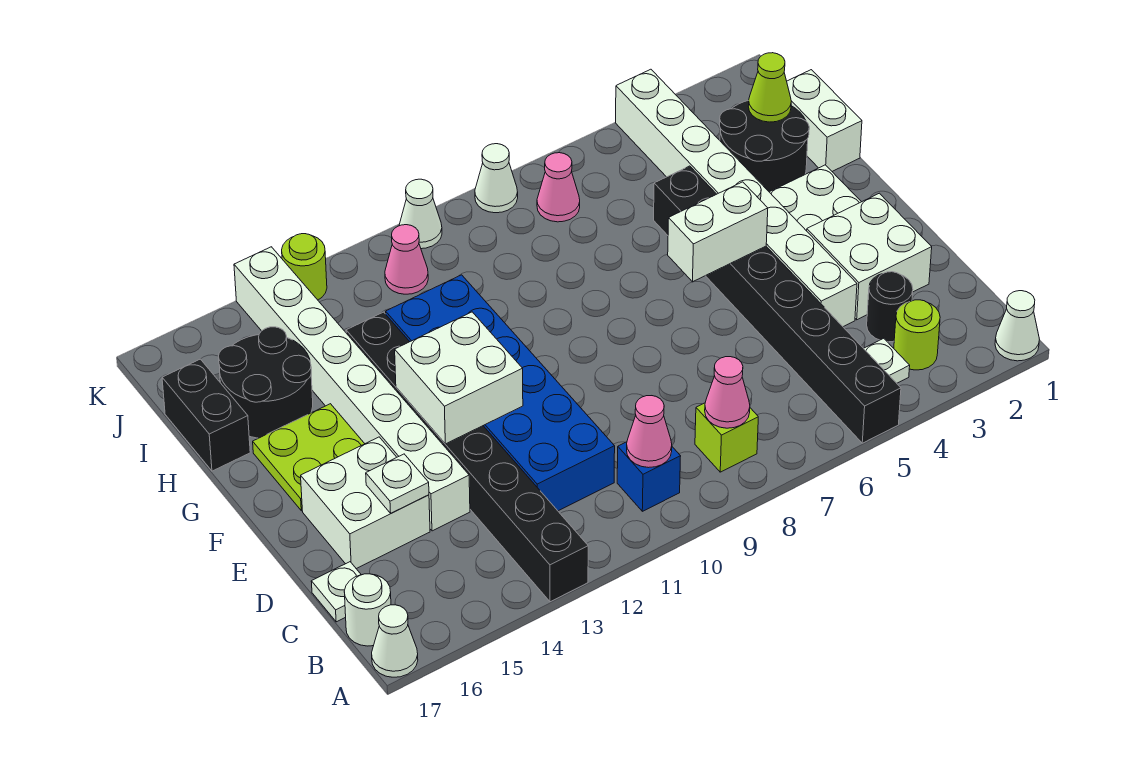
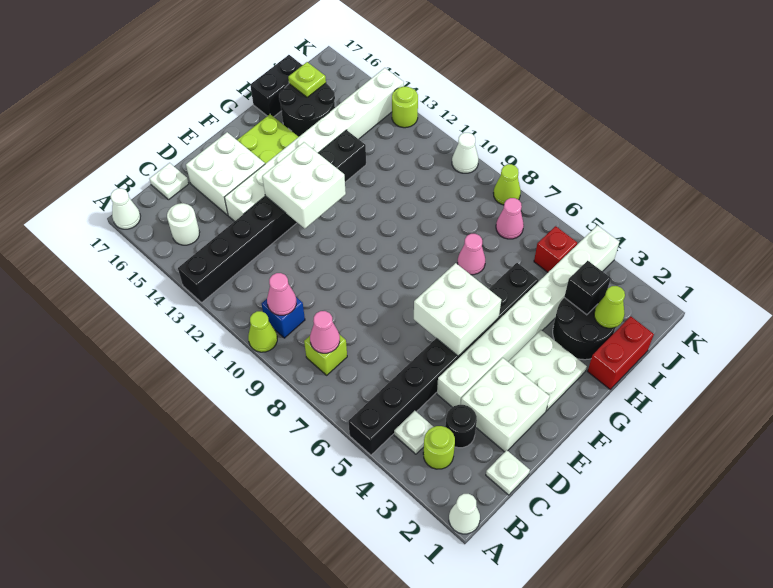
none -> lime cone A10 level 1
white round brick B17 level 1 -> white round brick B15 level 1
blue brick C11:H12 level 1 -> none
white plate D15 level 2 -> white plate C1 level 1
white brick F5:F6 level 2 -> white brick E5:F6 level 2
white brick H1:I1 level 1 -> red brick H1:I1 level 1
none -> black brick I3 level 2
none -> lime plate I16 level 2
none -> red brick J5 level 1
pink cone J11 level 1 -> pink cone H7 level 1
white cone K8 level 1 -> lime cone K8 level 1

